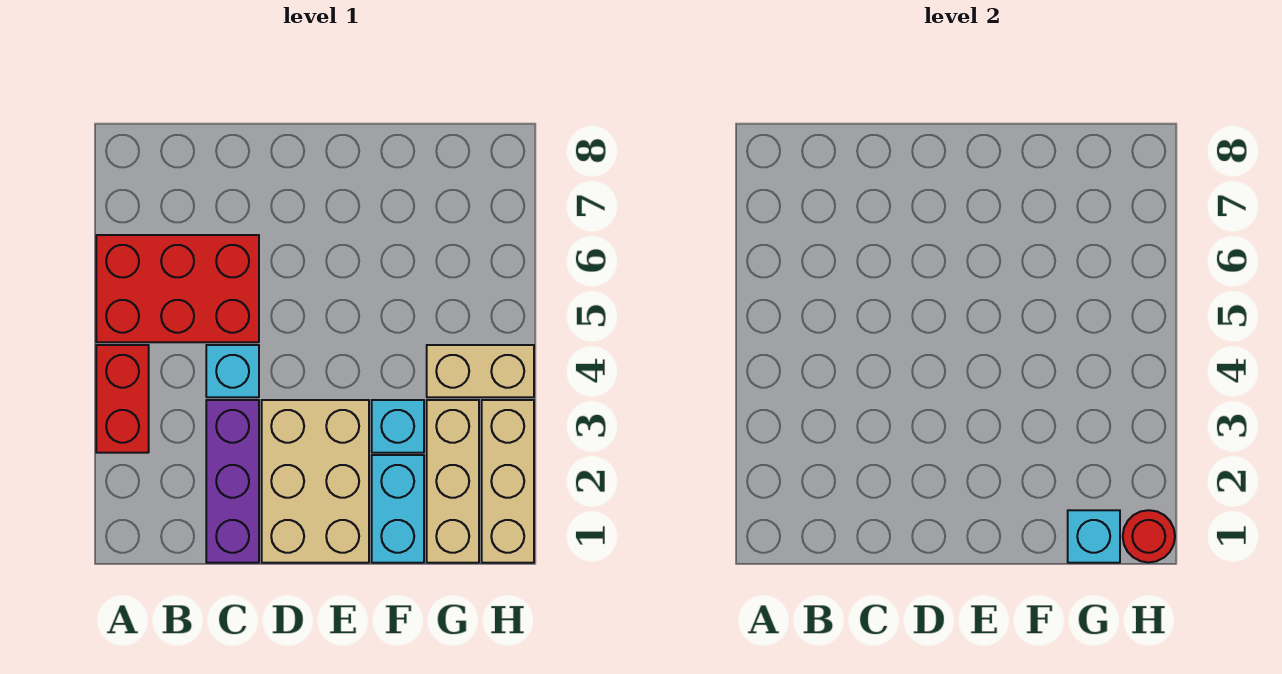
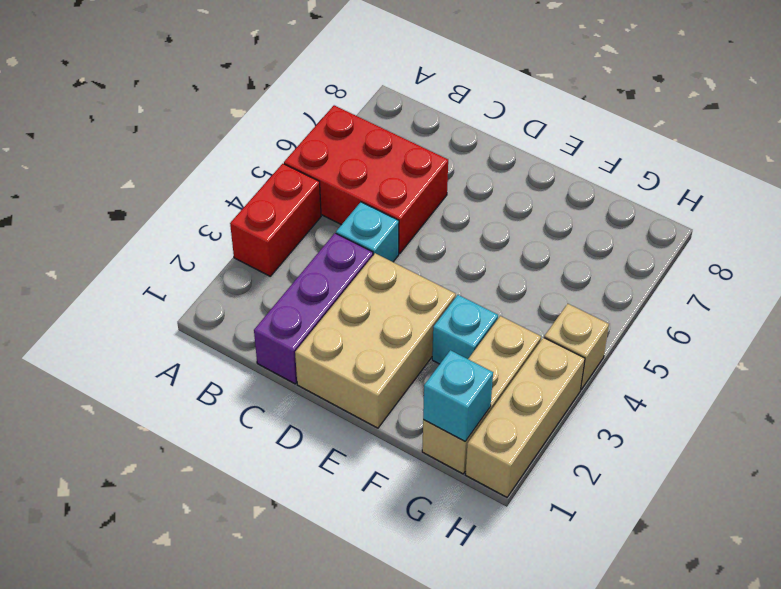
cyan brick F1:F2 level 1 -> none
tan brick G4:H4 level 1 -> tan brick H4 level 1
red round brick H1 level 2 -> none

